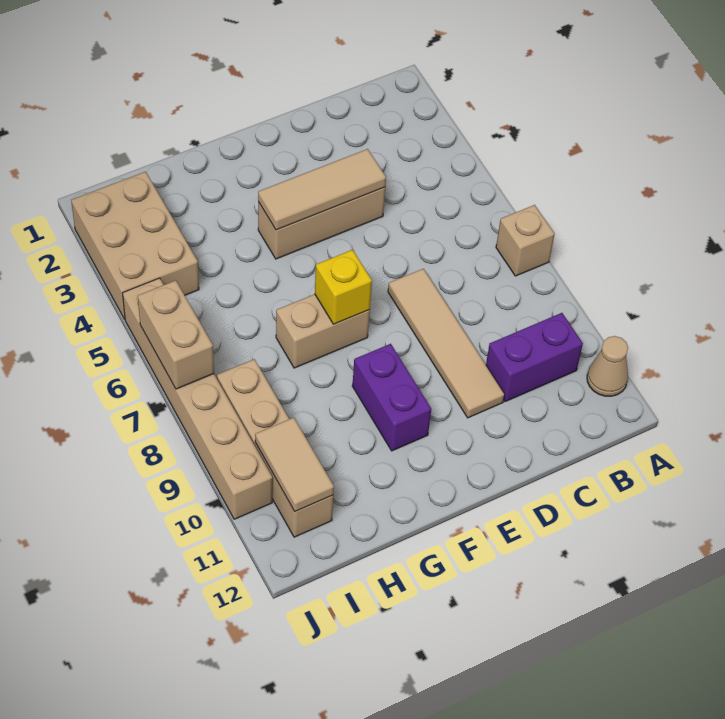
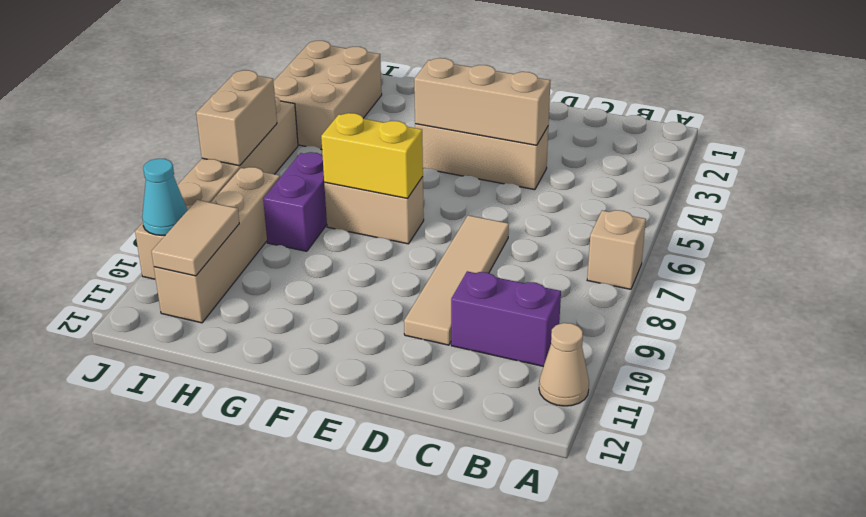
tan tile D4:F4 level 2 -> tan brick D4:F4 level 2
yellow brick F7 level 2 -> yellow brick F7:G7 level 2
purple brick F9:F10 level 1 -> purple brick H7:H8 level 1
none -> cyan cone J10 level 2

